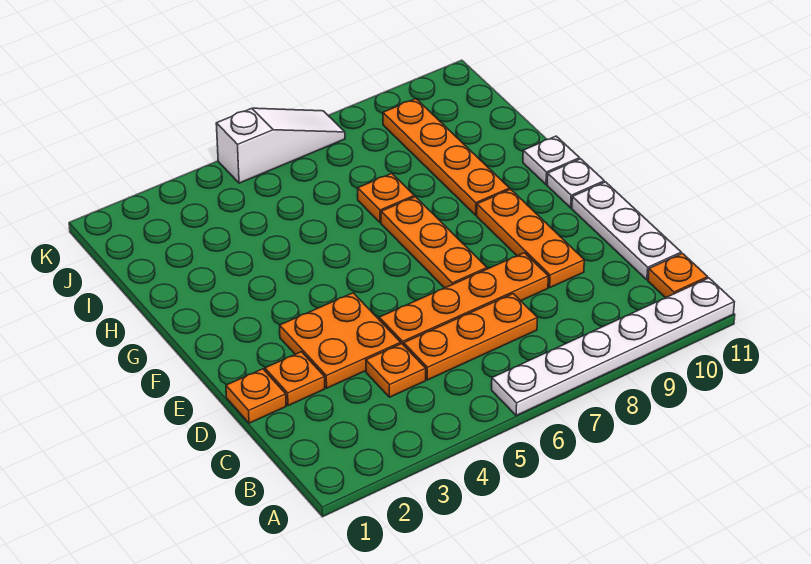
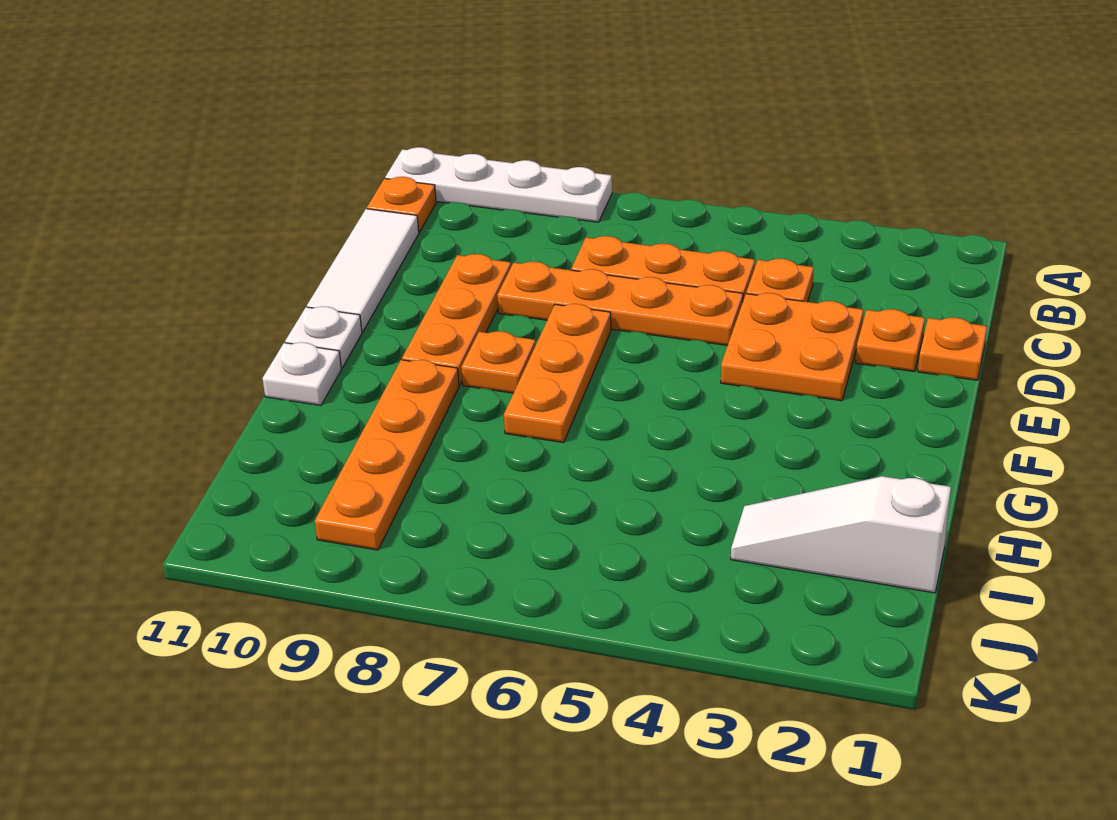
white plate A6:A11 level 1 -> white plate A8:A11 level 1
white plate C11:E11 level 1 -> white tile C11:E11 level 1
orange plate H7 level 1 -> orange plate F8 level 1
white slope K5:K7 level 1 top 5 -> white slope I1:I3 level 1 top 1

